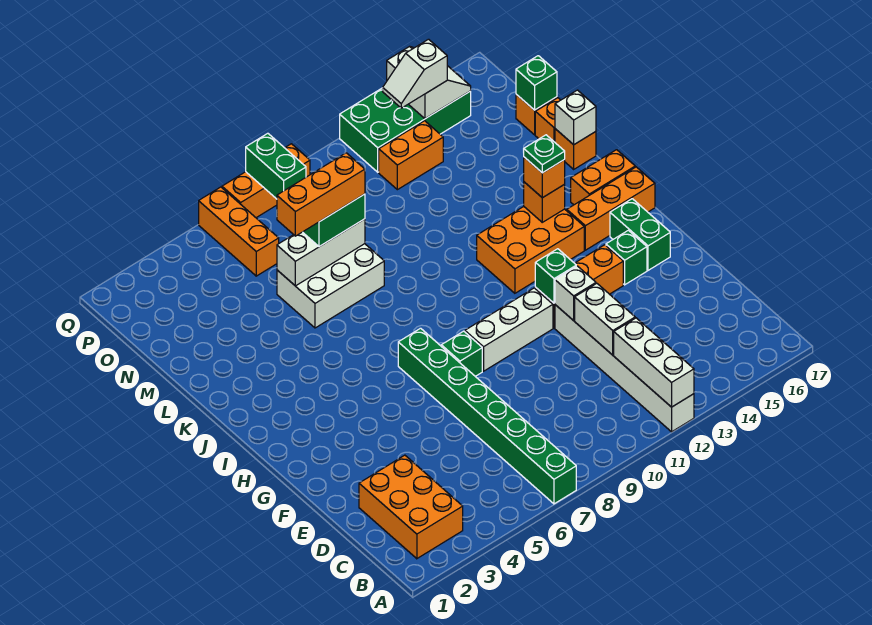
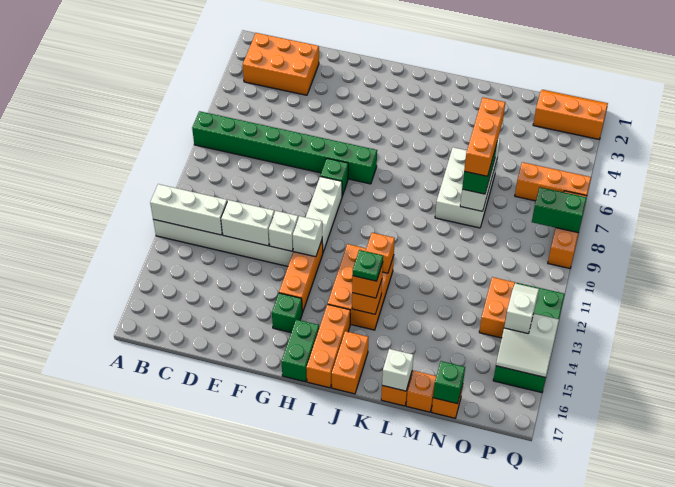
green brick G12 level 2 -> white brick G12 level 2
green brick G16:H16 level 1 -> green brick H16:H17 level 1
none -> orange brick J12 level 2
none -> orange slope O1:Q2 level 1 top 2

